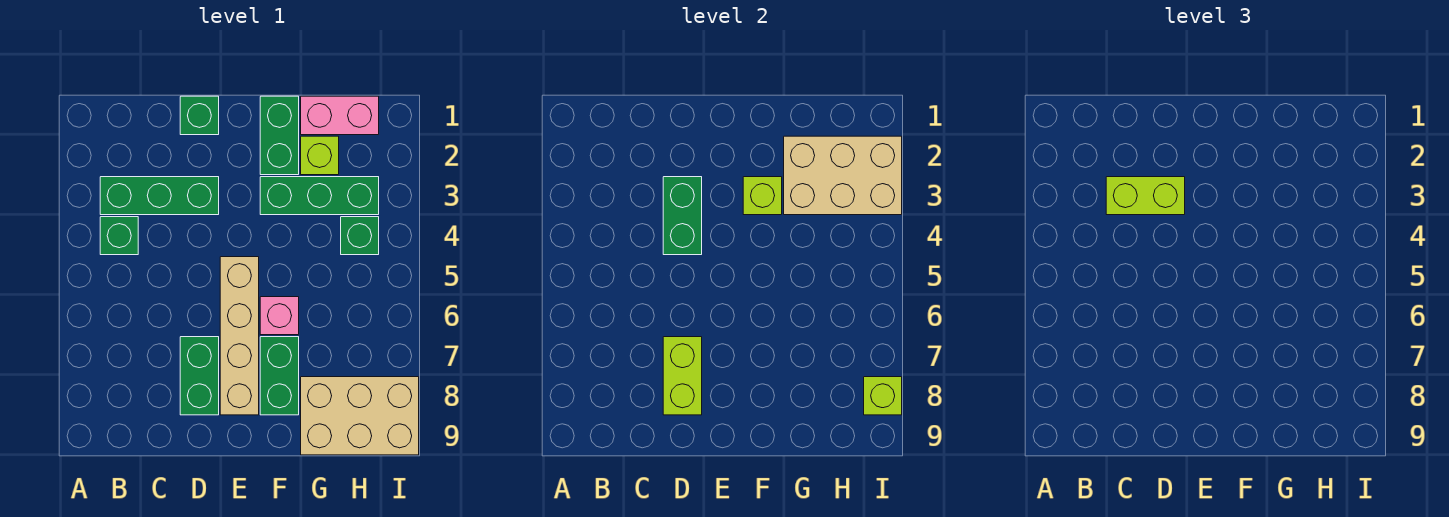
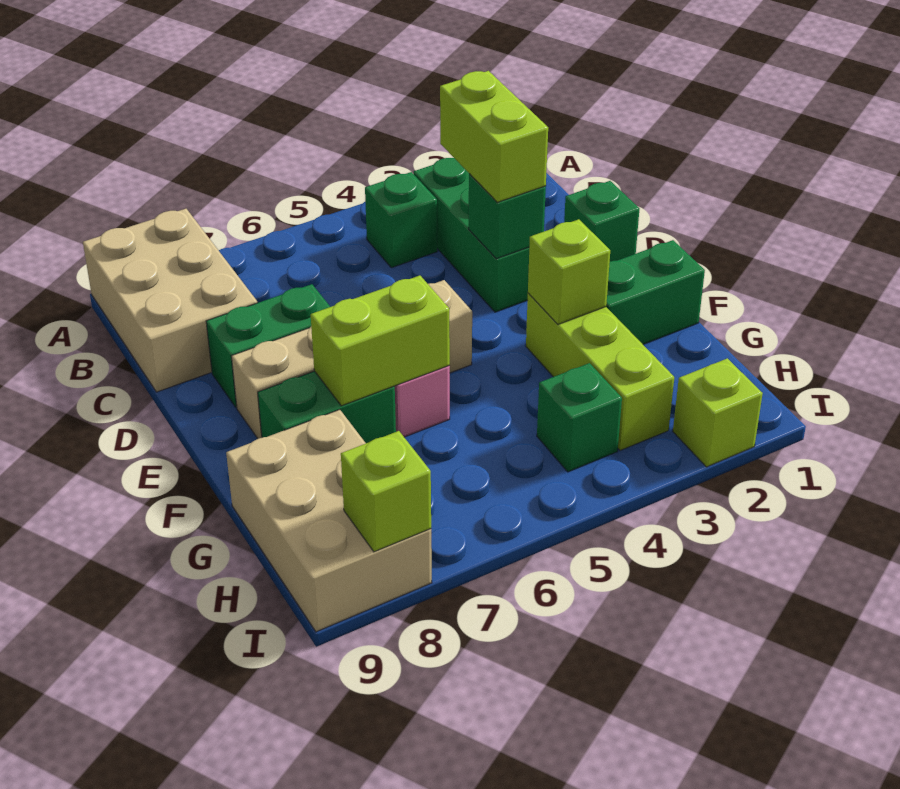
green brick D3:D4 level 2 -> green brick D3 level 2
lime brick D7:D8 level 2 -> lime brick F6:F7 level 2
green brick F3:H3 level 1 -> lime brick F3:H3 level 1
pink brick G1:H1 level 1 -> none
lime brick G2 level 1 -> lime brick I2 level 1
tan brick G2:I3 level 2 -> tan brick A8:C9 level 1

